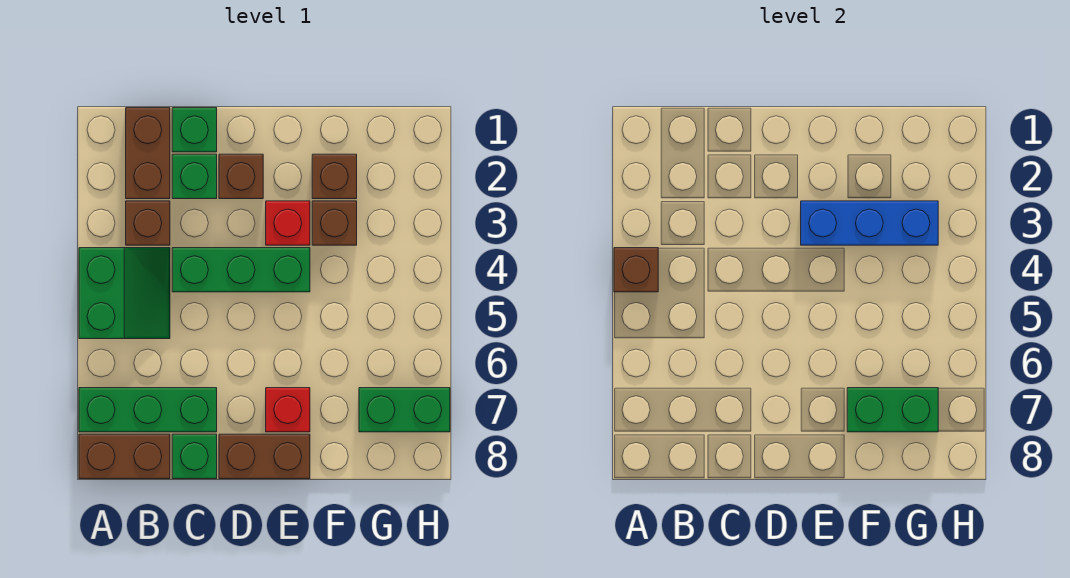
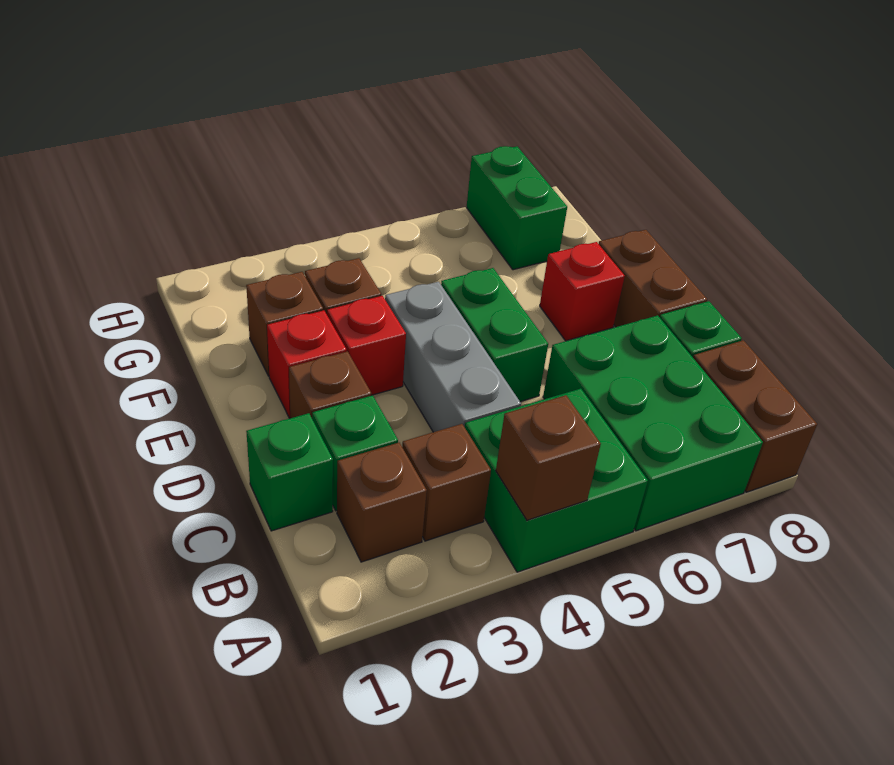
green slope A4:B5 level 1 top A -> green brick A4:B5 level 1
green brick A7:C7 level 1 -> green brick A6:C7 level 1
brown brick B1:B2 level 1 -> brown brick B2 level 1
green brick C4:E4 level 1 -> grey brick C4:E4 level 1
none -> red brick E2 level 1
blue brick E3:G3 level 2 -> none
green brick F7:G7 level 2 -> green brick D5:E5 level 1

